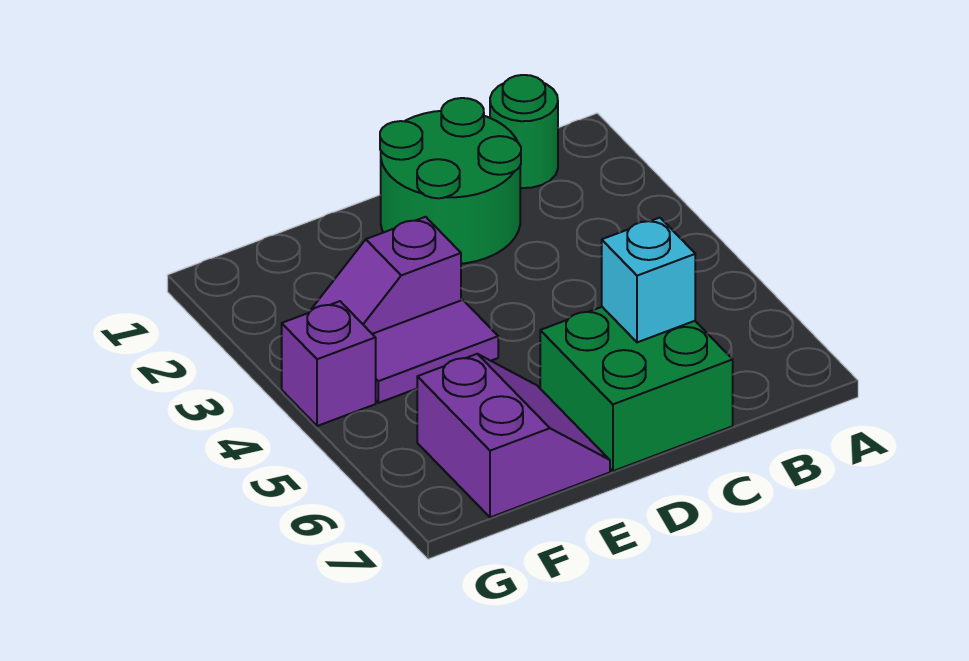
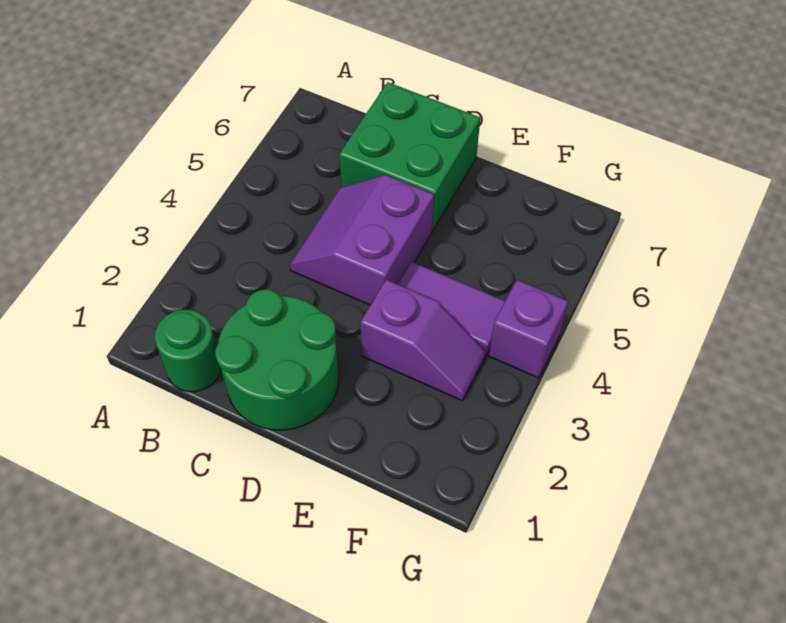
cyan brick C6 level 2 -> none
purple slope E6:F7 level 1 top F -> purple slope C4:D5 level 1 top D

